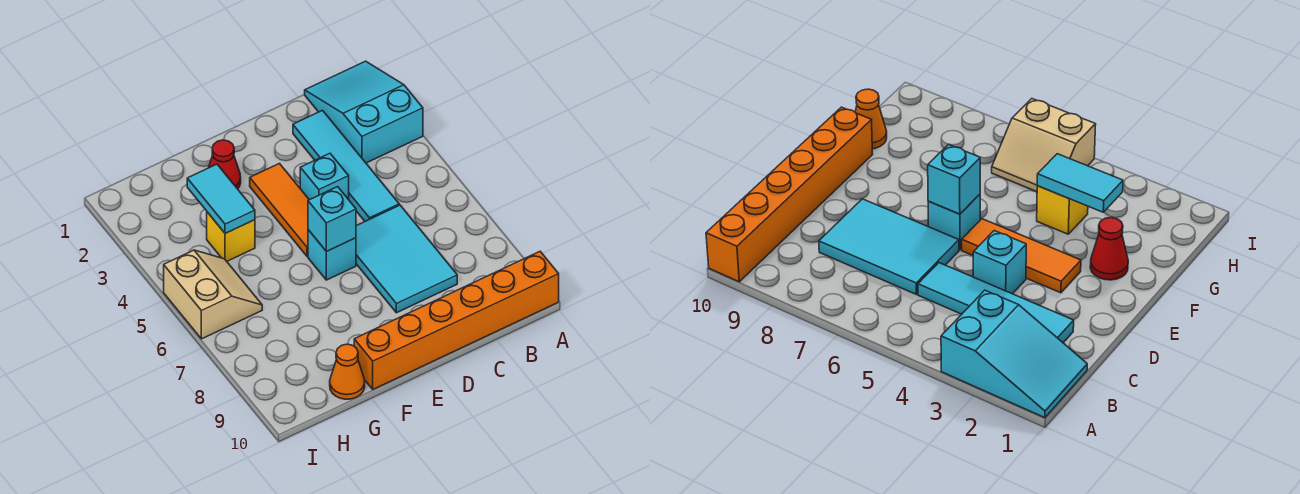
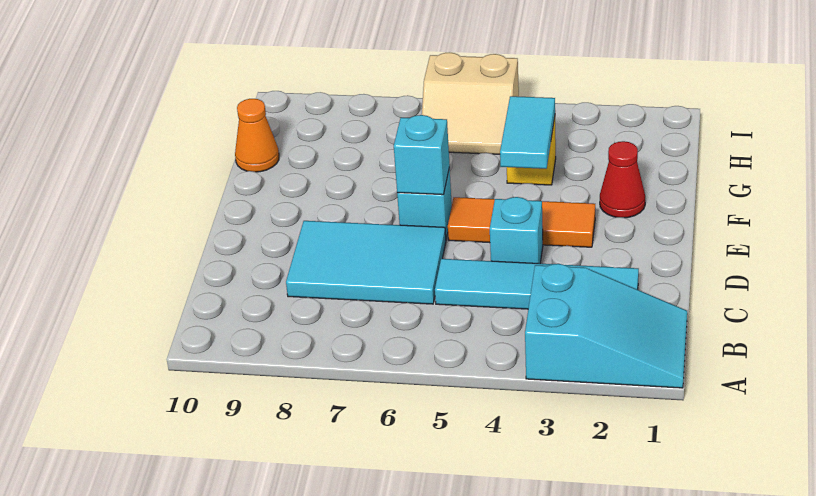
orange brick A10:F10 level 1 -> none
cyan tile G3:G4 level 2 -> cyan tile F4:G4 level 2

